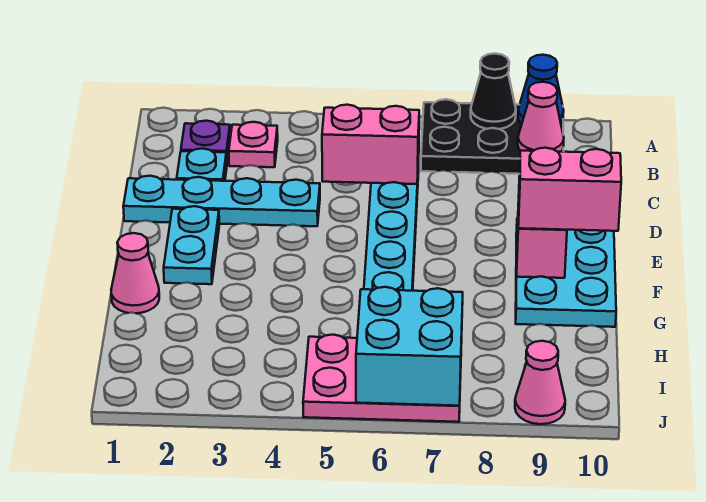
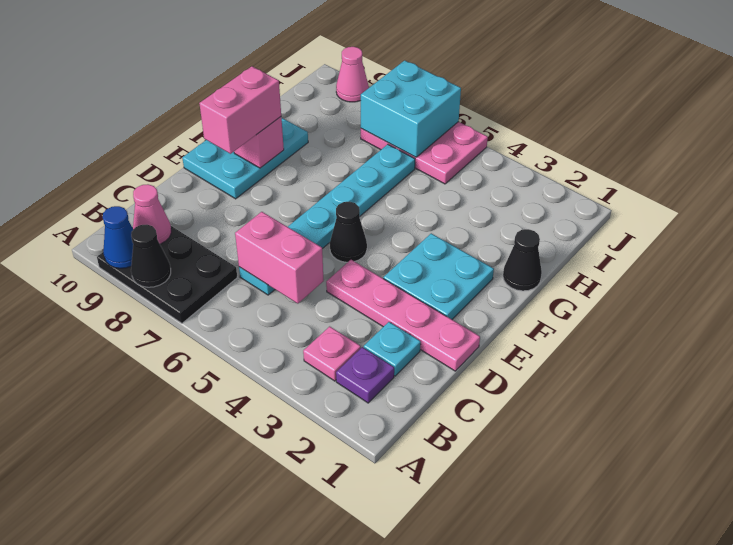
cyan plate D1:D4 level 1 -> pink plate D1:D4 level 1
cyan plate E2:F2 level 1 -> cyan plate E2:F3 level 1
none -> black cone E5 level 1
pink brick F9:F10 level 3 -> pink brick E9:F9 level 3
pink cone G1 level 1 -> black cone G1 level 1

